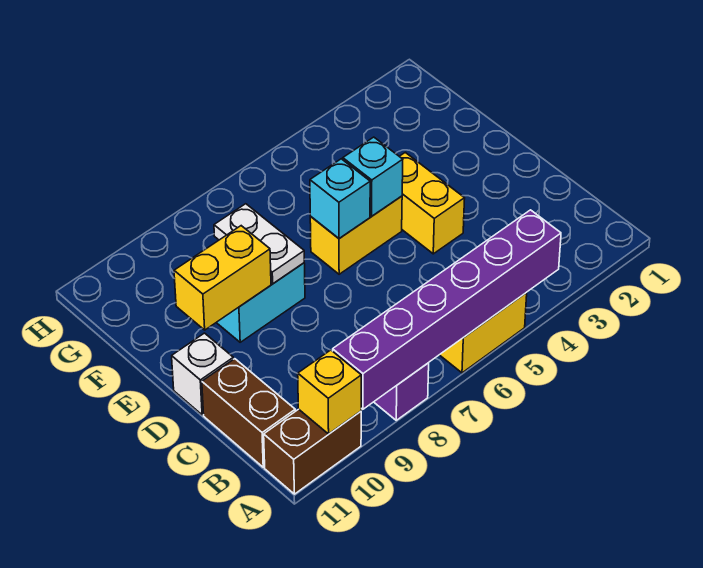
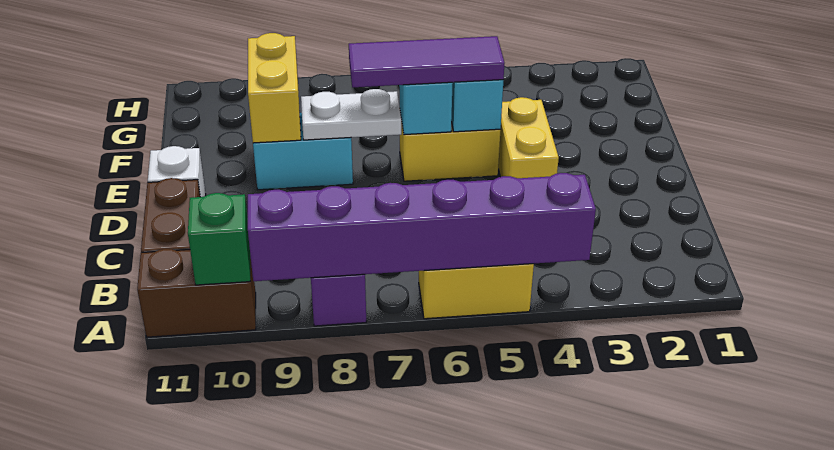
yellow brick A10 level 2 -> green brick A10 level 2
none -> purple tile E5:E7 level 3
white plate E8:F8 level 2 -> white plate E7:E8 level 2
yellow brick E9:E10 level 2 -> yellow brick E9:F9 level 2

